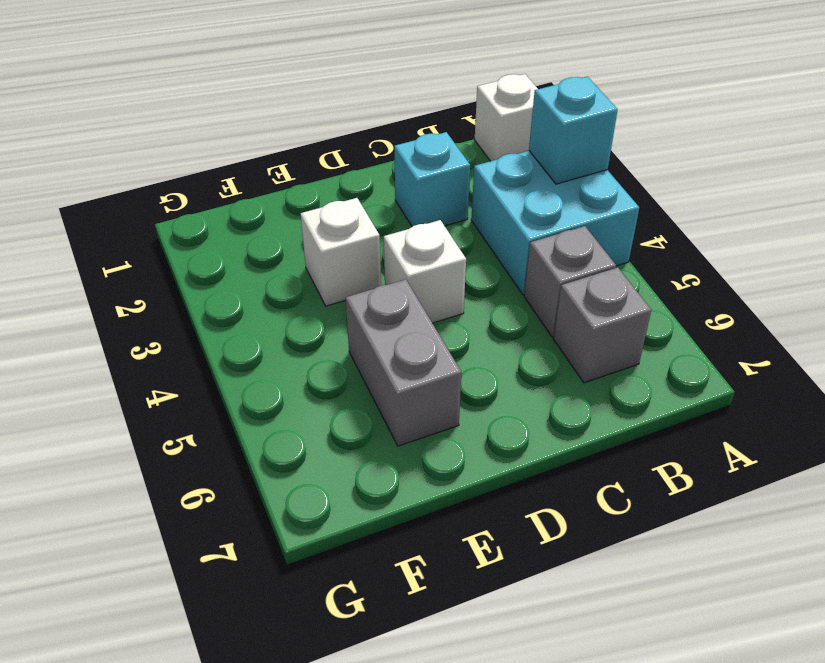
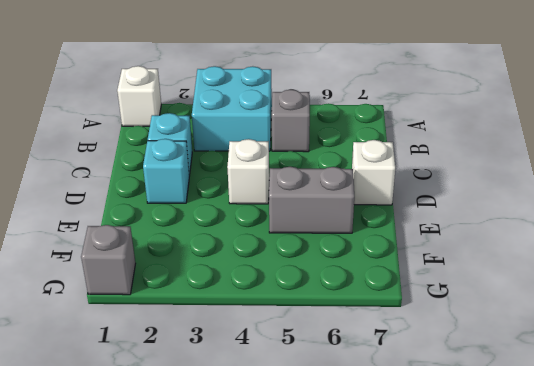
cyan brick A3 level 2 -> cyan brick D2 level 1
grey brick B6 level 1 -> grey brick G1 level 1
white brick E3 level 1 -> white brick D7 level 1

